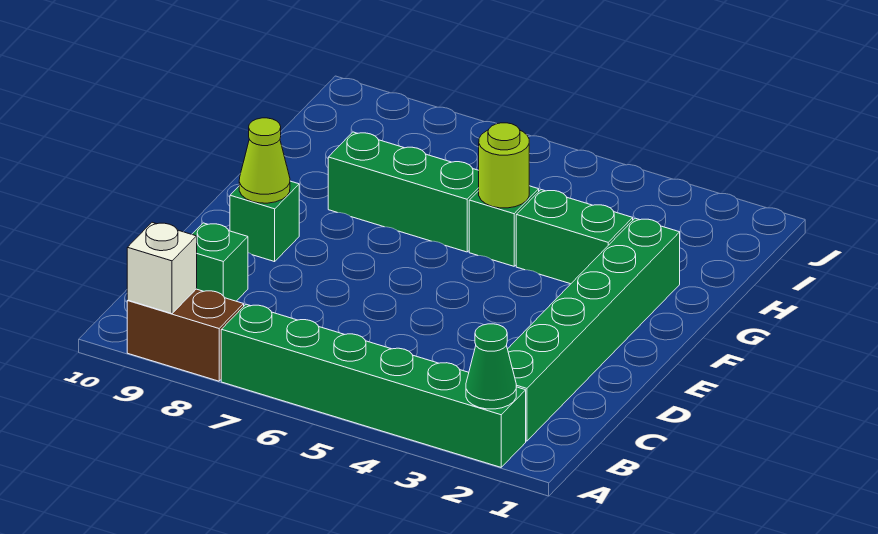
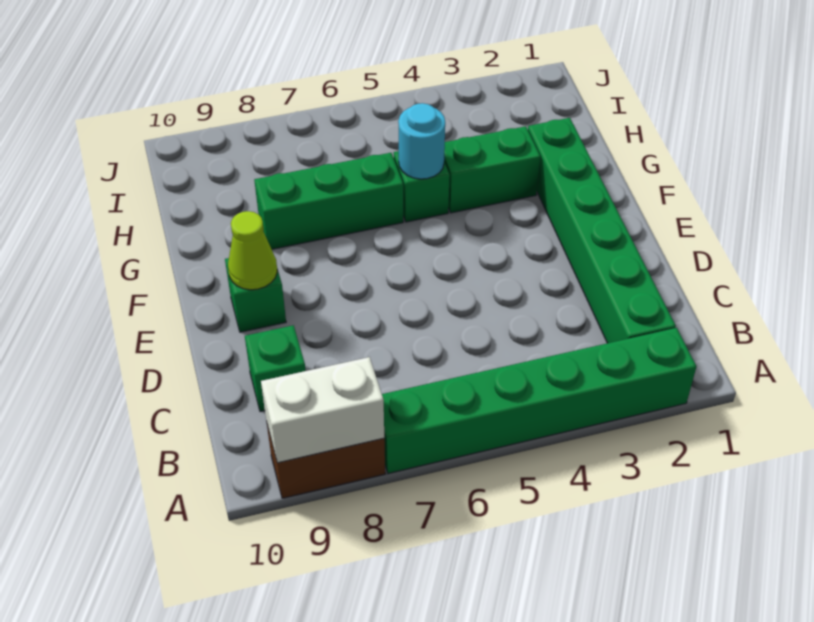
green cone A2 level 2 -> none
white brick A9 level 2 -> white brick A8:A9 level 2
lime round brick G5 level 2 -> cyan round brick G5 level 2

